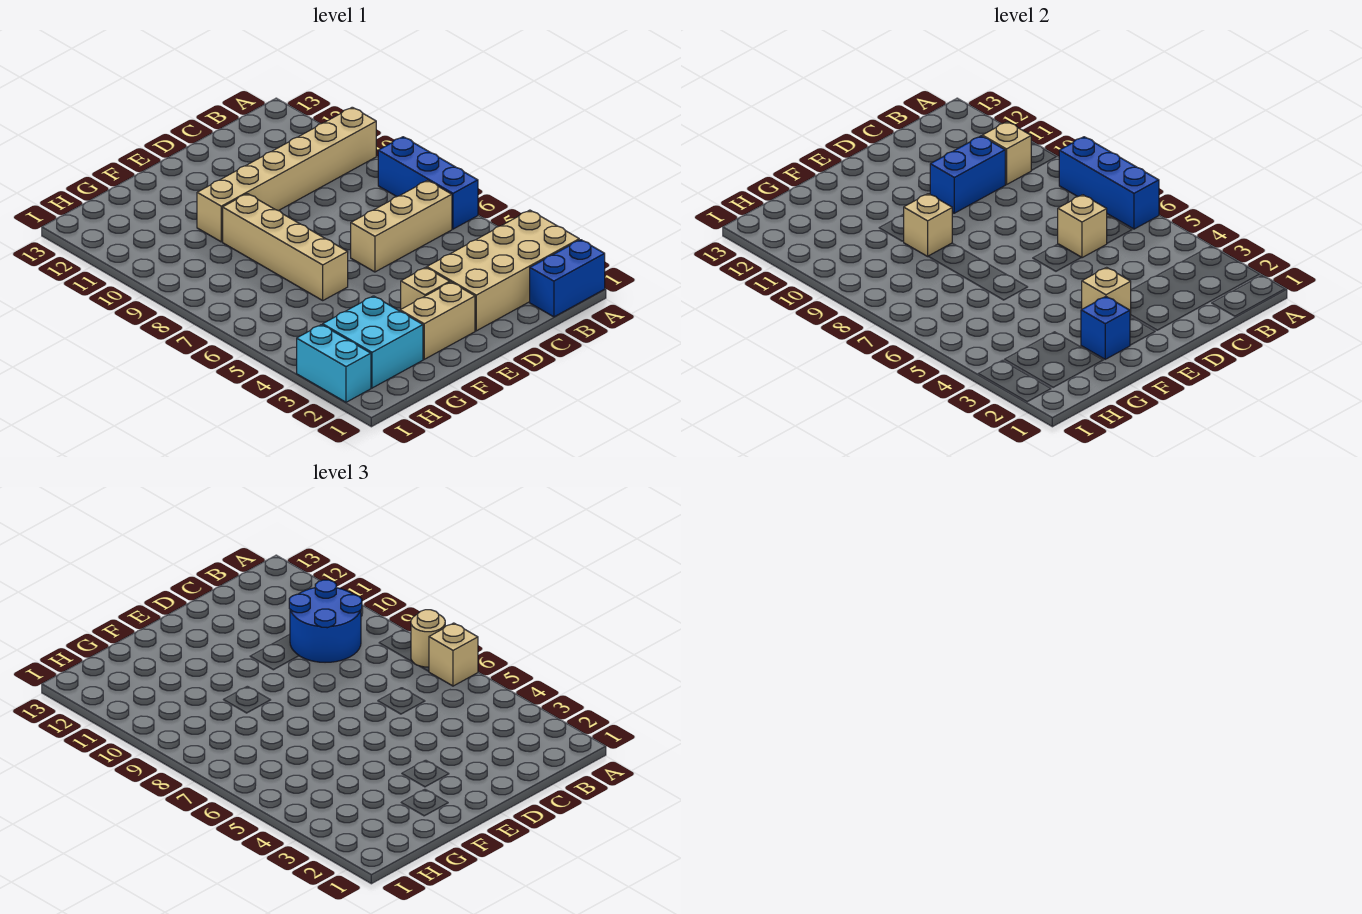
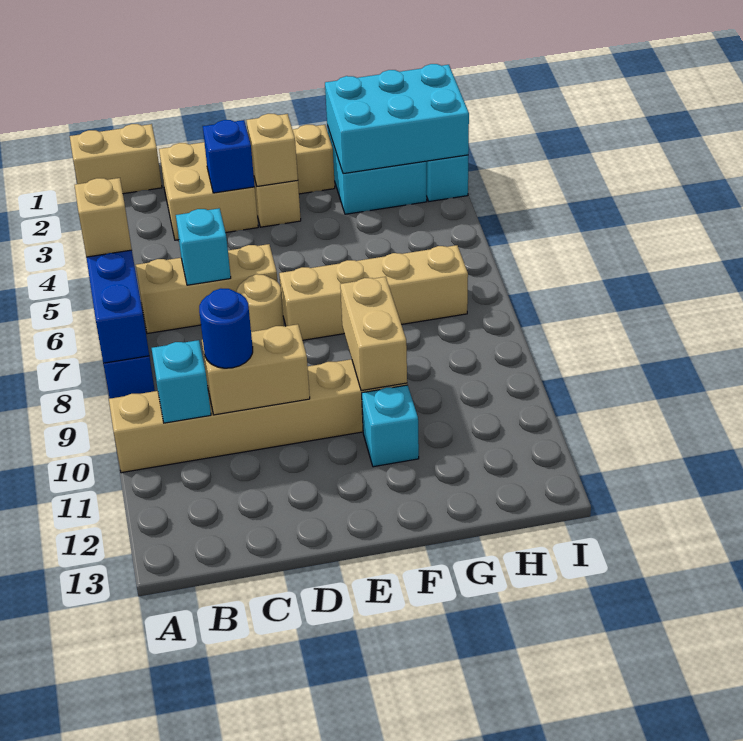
blue brick A1:B1 level 1 -> tan brick A1:B1 level 1
tan brick A2:D3 level 1 -> tan brick C2:D3 level 1
tan round brick A7 level 3 -> tan round brick D7 level 1
blue round brick B9:C10 level 3 -> blue round brick C10 level 3
tan brick B10 level 2 -> cyan brick B10 level 2
tan brick C6 level 2 -> cyan brick C6 level 2
blue brick C10:D10 level 2 -> tan brick C10:D10 level 2
blue brick F2 level 2 -> blue brick D3 level 2
tan brick F6:F9 level 1 -> tan brick E7:H7 level 1
tan brick F9 level 2 -> tan brick F9:F10 level 2
none -> cyan brick F11 level 1
none -> cyan brick G2:I3 level 2

